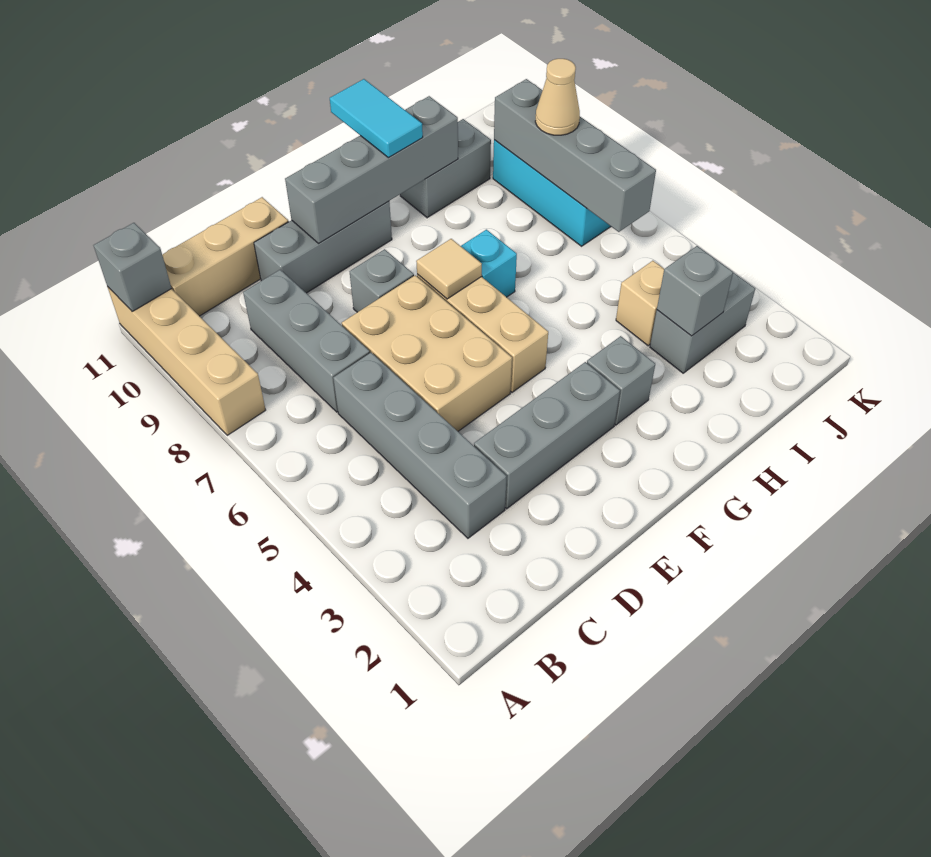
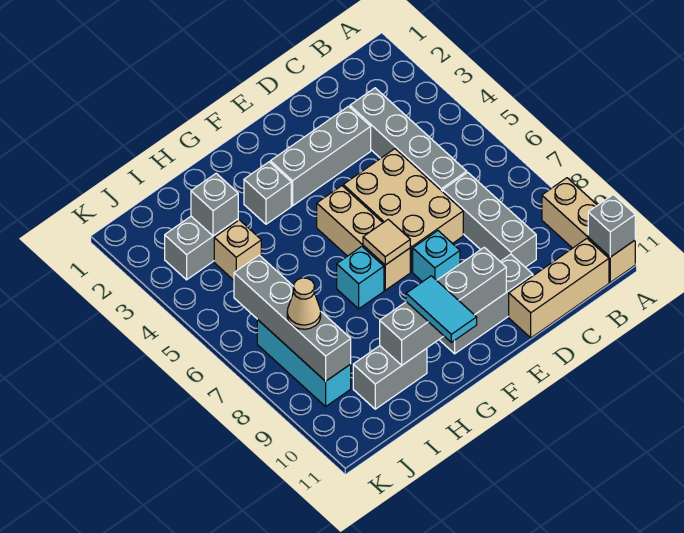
tan brick A8:A11 level 1 -> tan brick A9:A11 level 1
grey brick E8 level 1 -> cyan brick E8 level 1

